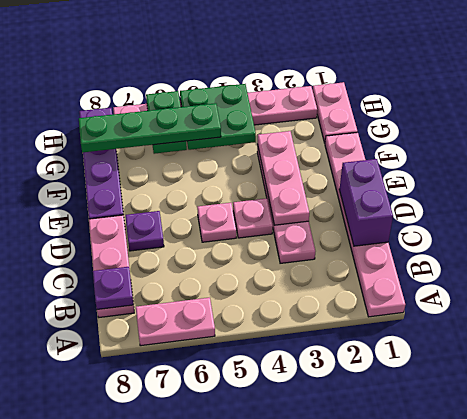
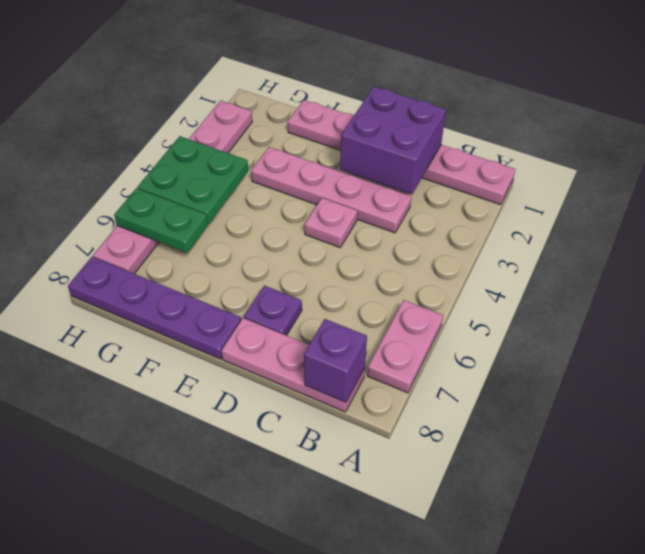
purple plate B8 level 2 -> purple brick B8 level 2
purple brick C1:D1 level 2 -> purple brick C1:D2 level 2
pink plate D3:F3 level 2 -> none
pink plate D5 level 1 -> none
pink plate G1:H1 level 1 -> none
green plate G5:G8 level 3 -> none

